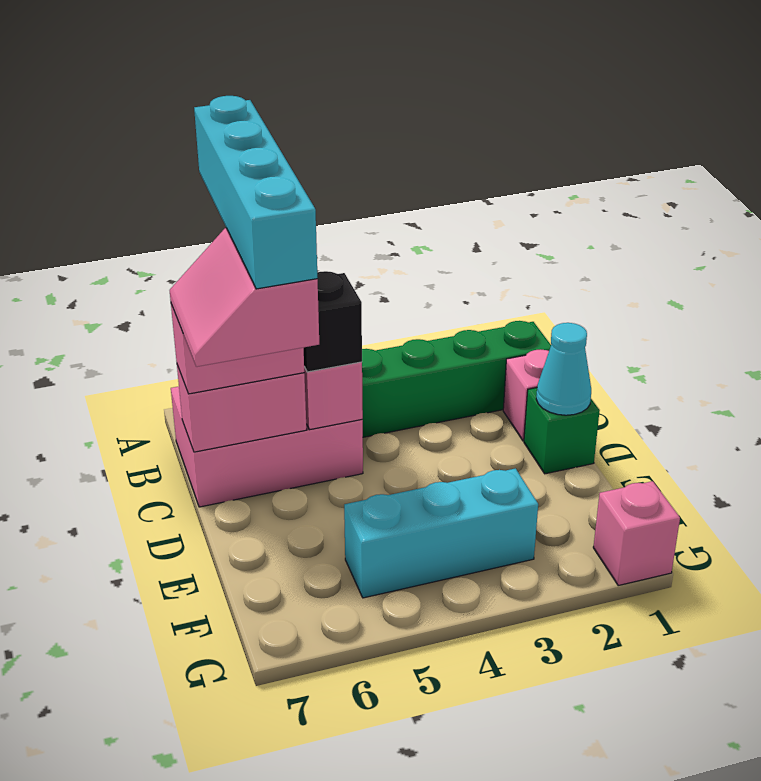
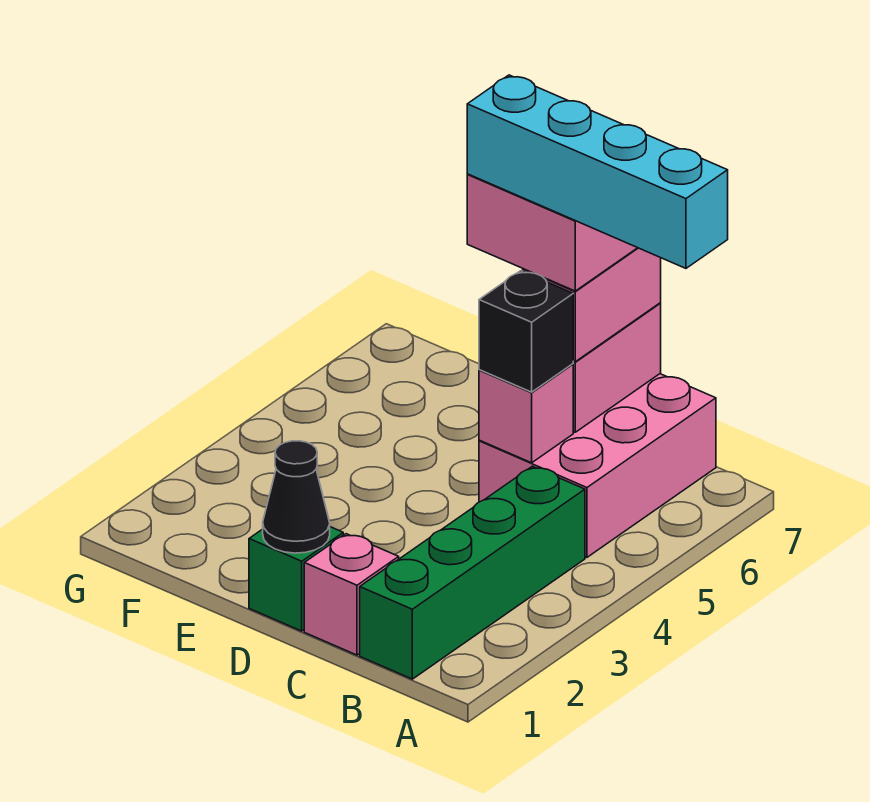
cyan cone D1 level 2 -> black cone D1 level 2
cyan brick F3:F5 level 1 -> none
pink brick G1 level 1 -> none

